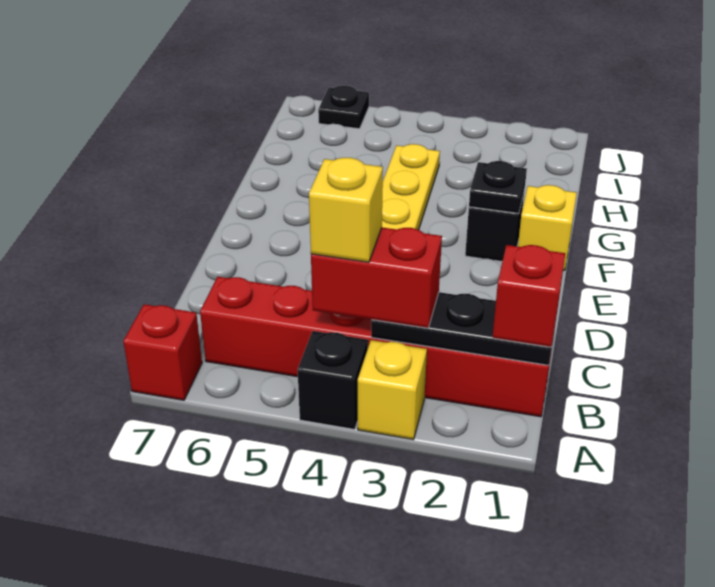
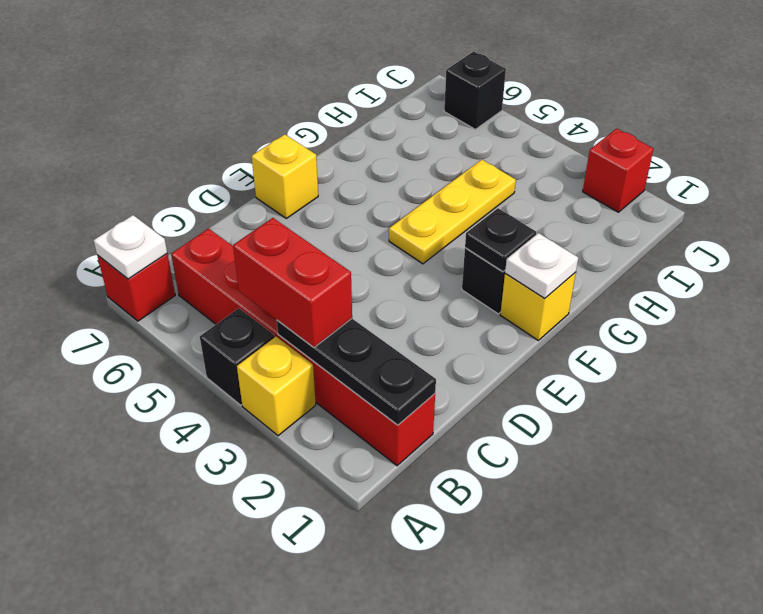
none -> white plate A7 level 2
red brick B1 level 3 -> red brick J2 level 1
yellow brick B4 level 4 -> yellow brick E7 level 1
none -> white plate F1 level 2
black plate J6 level 1 -> black brick J6 level 1

